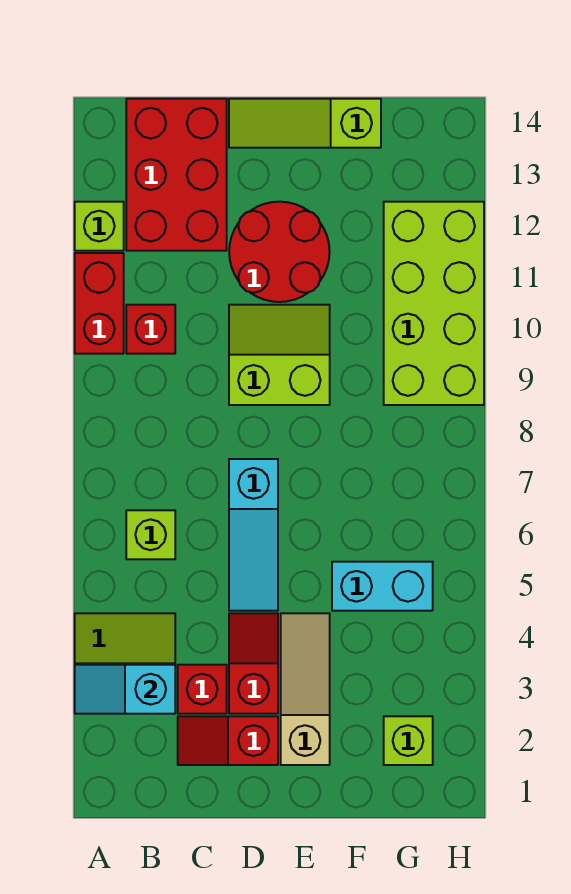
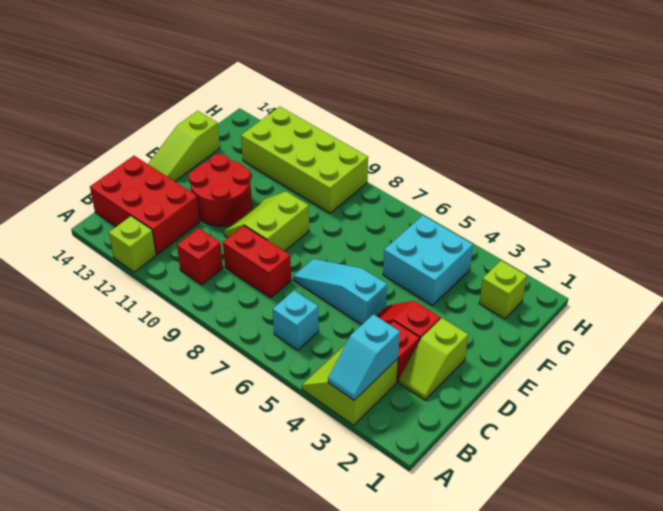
red brick A10:A11 level 1 -> red brick C8:C9 level 1
lime brick B6 level 1 -> cyan brick B6 level 1
red slope C2:D2 level 1 top D -> lime slope C2:D2 level 1 top D
cyan slope D5:D7 level 1 top 7 -> cyan slope D5:D7 level 1 top 5
tan slope E2:E4 level 1 top 2 -> none
cyan brick F5:G5 level 1 -> cyan brick F4:G5 level 1

